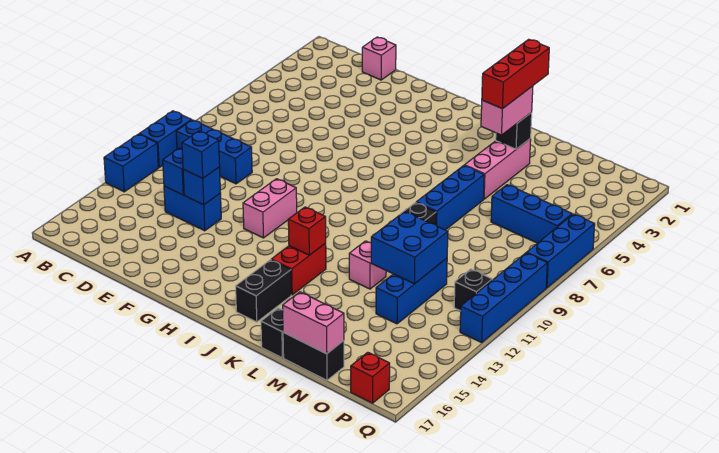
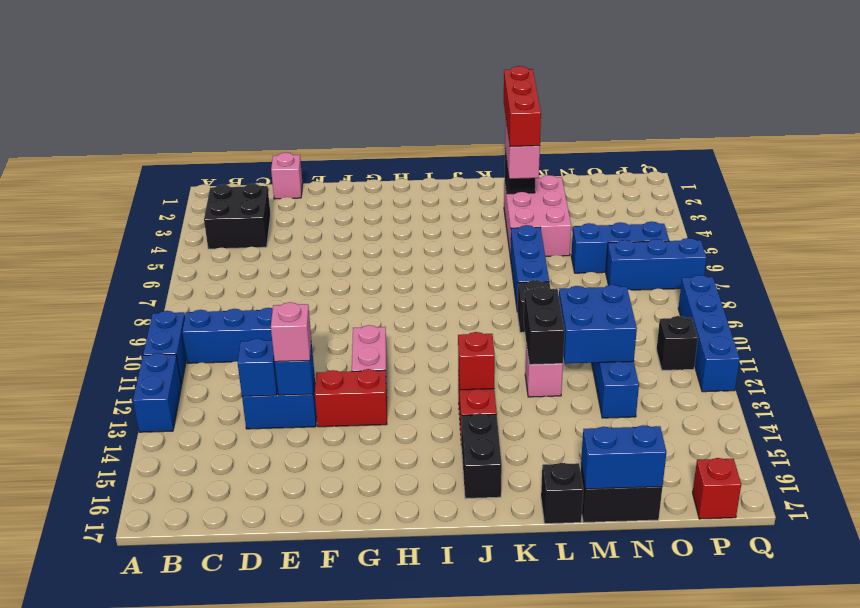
none -> black brick B3:C4 level 1
blue brick E13 level 3 -> pink brick E13 level 3
none -> red brick F13:G13 level 1
pink brick L3:L5 level 1 -> pink brick L3:M5 level 1
none -> black brick L11:L12 level 2
pink brick M17:N17 level 2 -> blue brick M17:N17 level 2
blue brick Q6:Q8 level 1 -> blue brick O7:Q7 level 1

